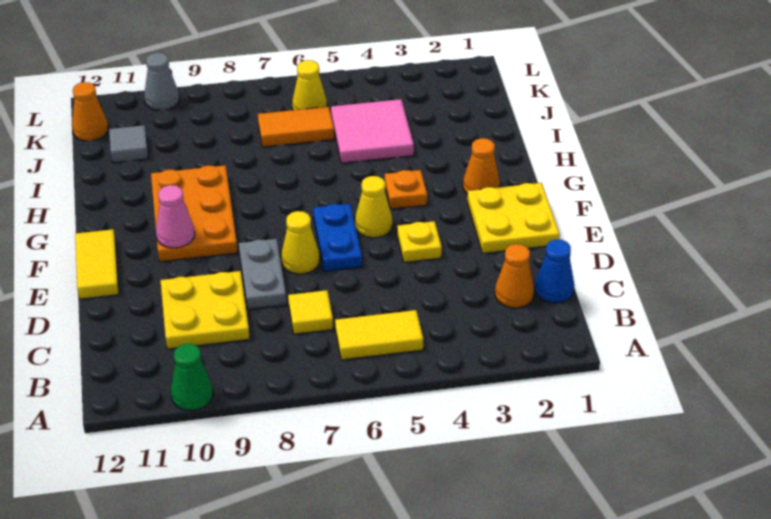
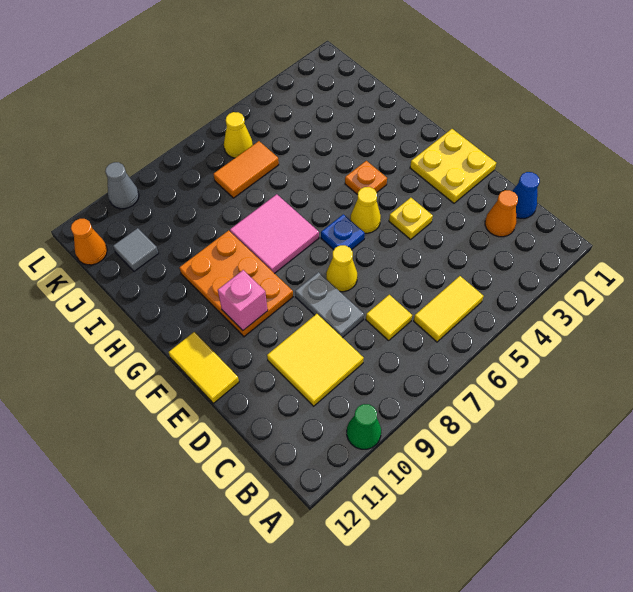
yellow plate C9:D10 level 1 -> yellow tile C9:D10 level 1
blue plate E6:F6 level 1 -> blue plate F6 level 1
pink cone F10 level 2 -> pink brick F10 level 2
orange cone G2 level 1 -> none
pink tile I4:J5 level 1 -> pink tile G7:H8 level 1

